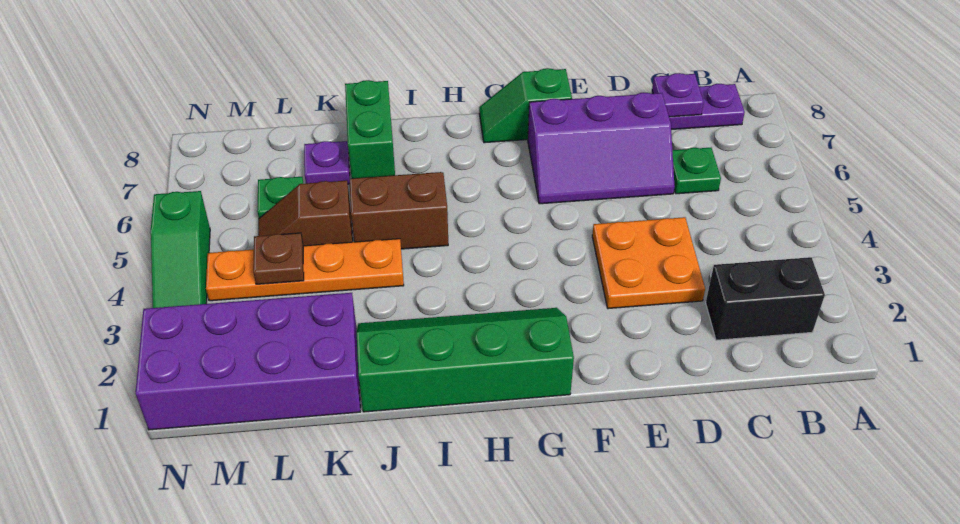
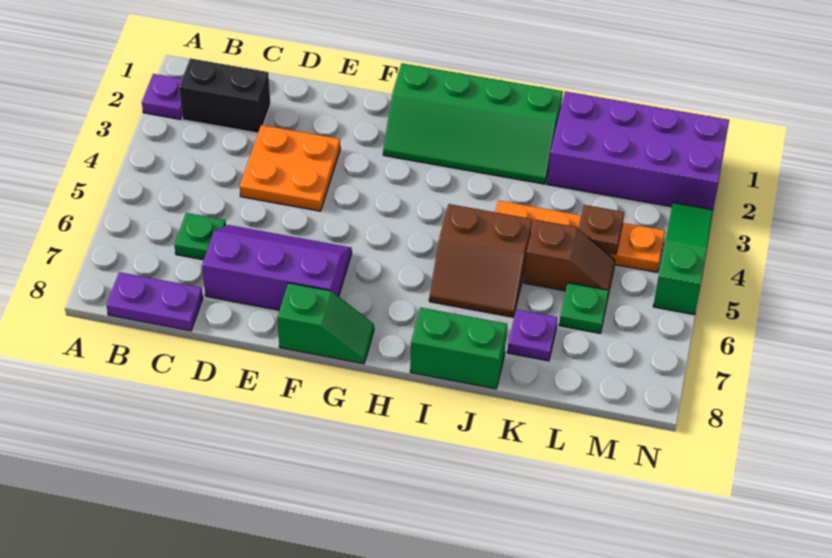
purple plate C8 level 2 -> purple plate A2 level 1
green brick J7:J8 level 1 -> green brick I8:J8 level 1

